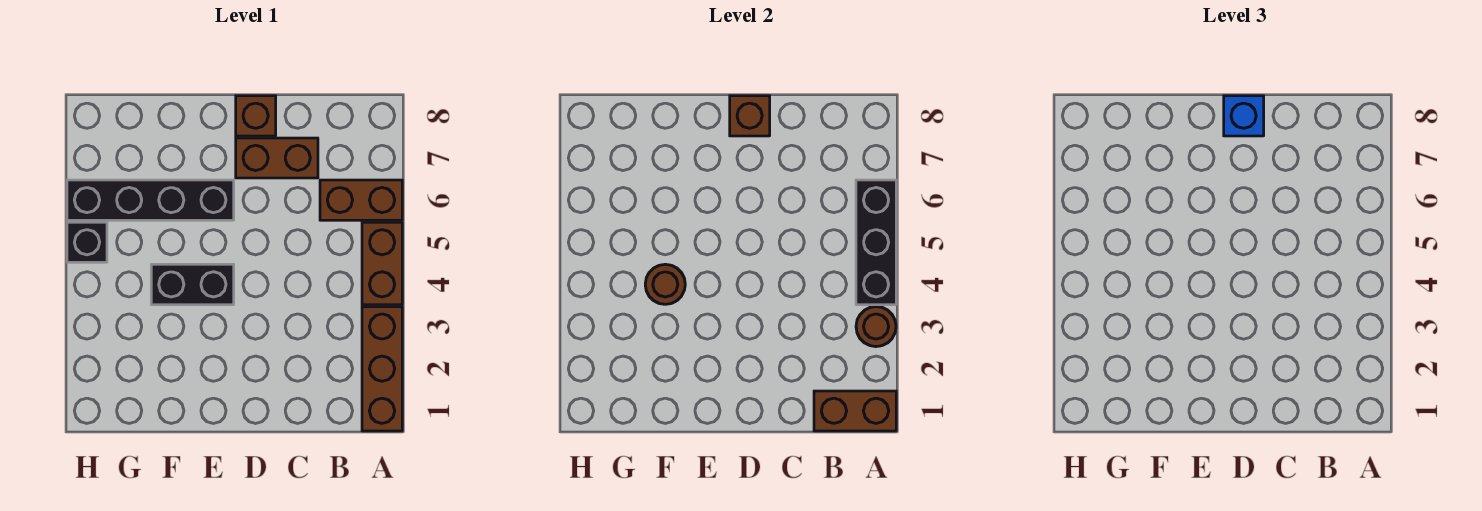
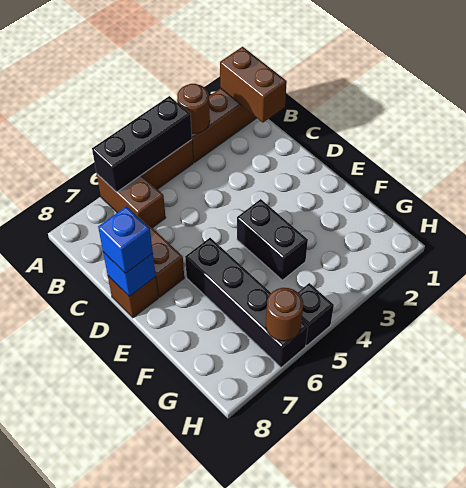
brown brick D8 level 2 -> blue brick D8 level 2
brown round brick F4 level 2 -> brown round brick H6 level 2

